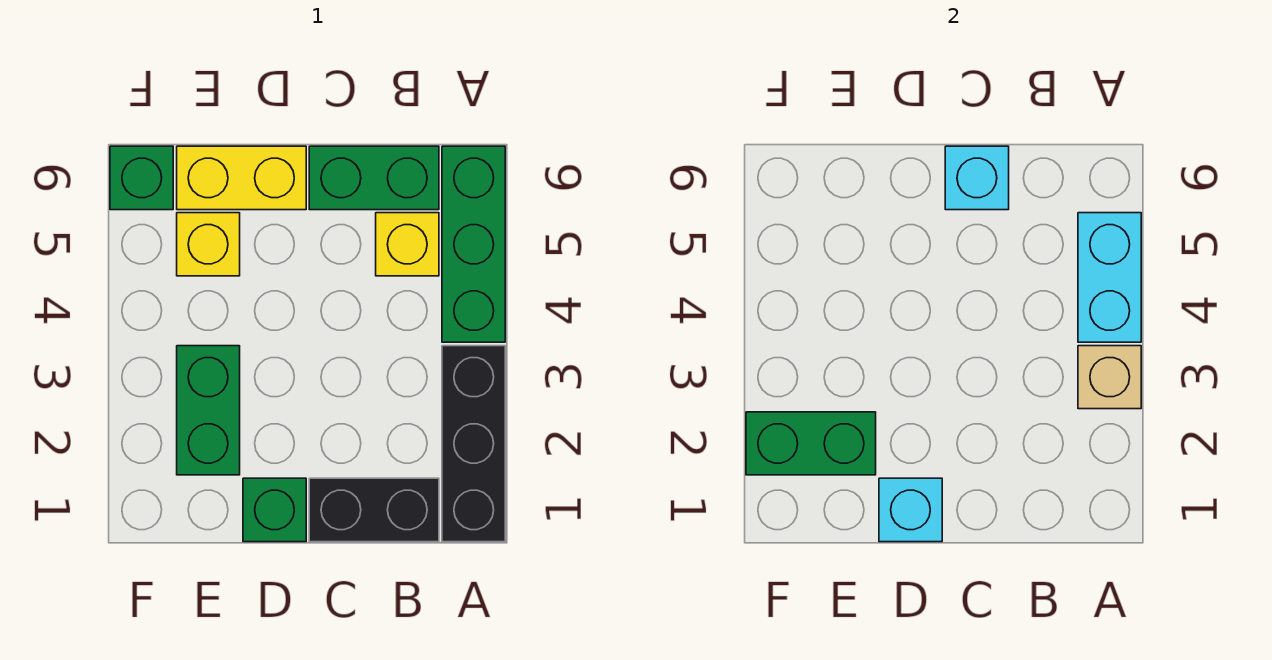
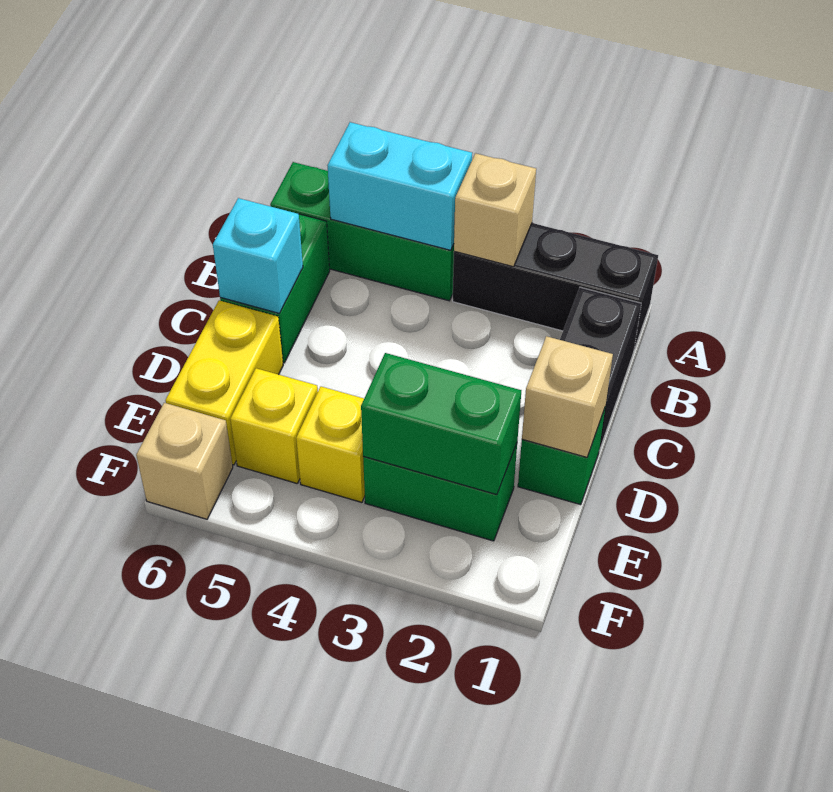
yellow brick B5 level 1 -> yellow brick E4 level 1
cyan brick D1 level 2 -> tan brick D1 level 2
green brick E2:F2 level 2 -> green brick E2:E3 level 2
green brick F6 level 1 -> tan brick F6 level 1

